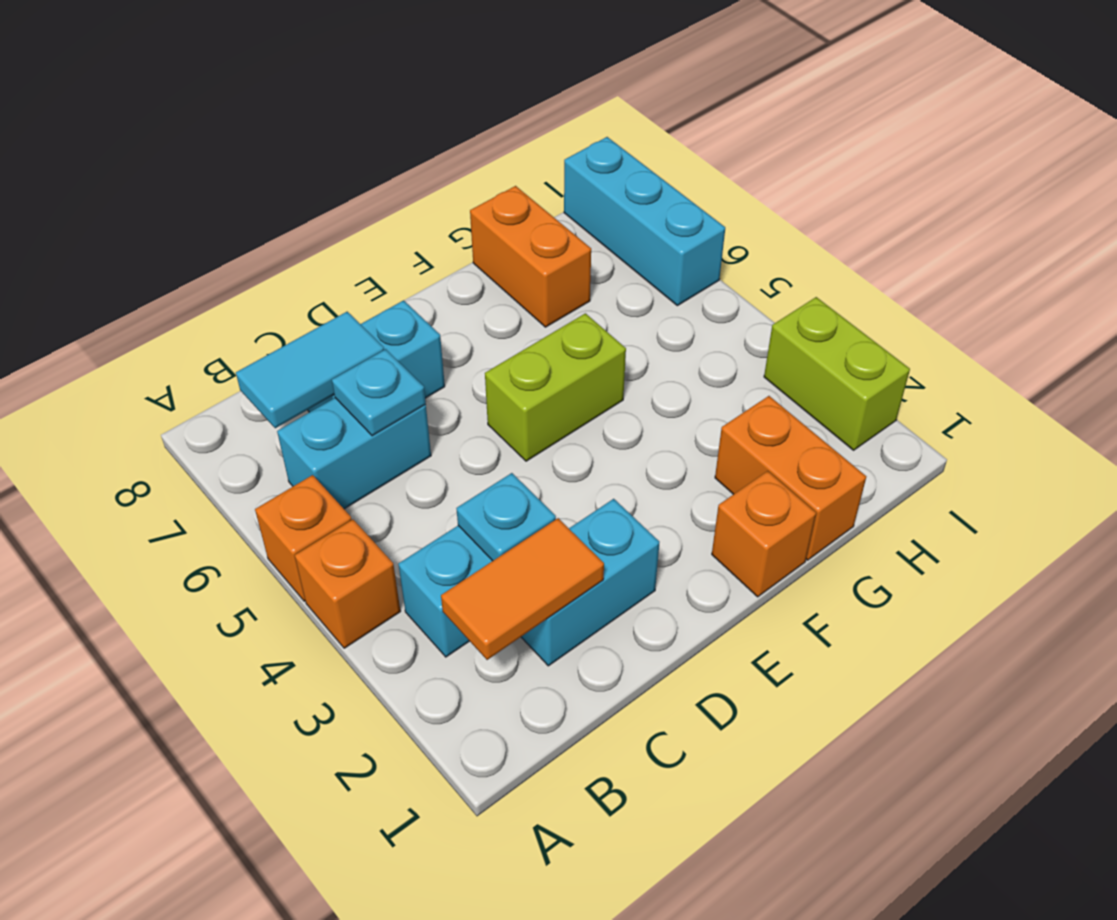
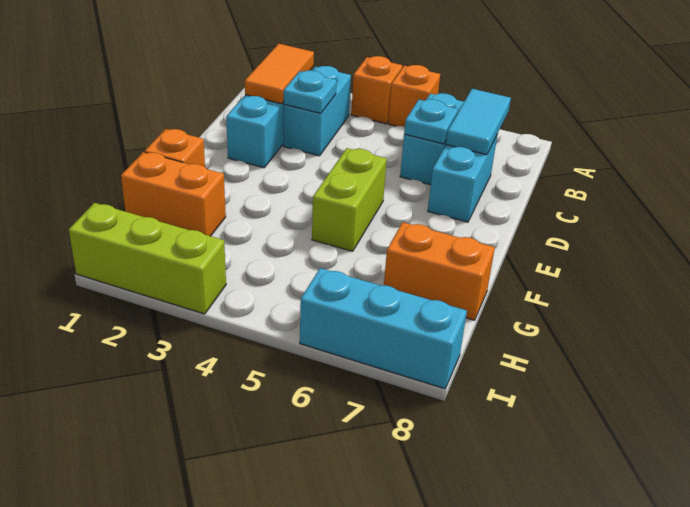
lime brick I2:I3 level 1 -> lime brick I1:I3 level 1

